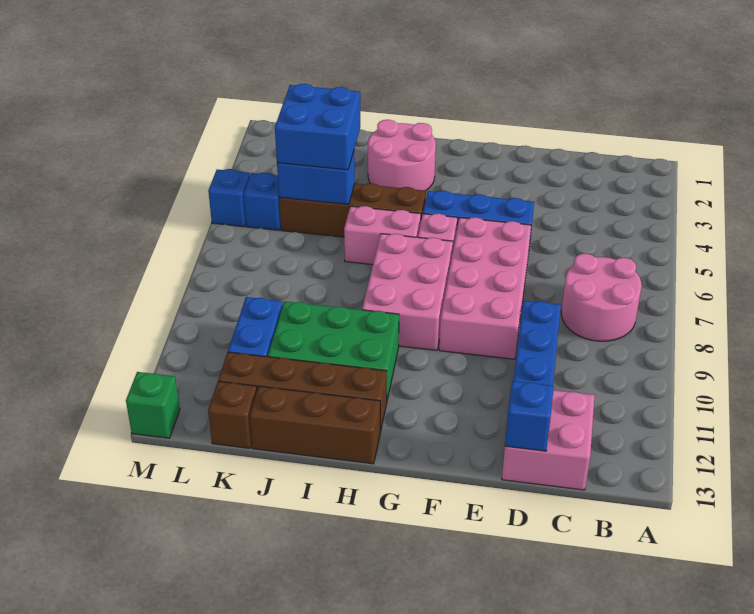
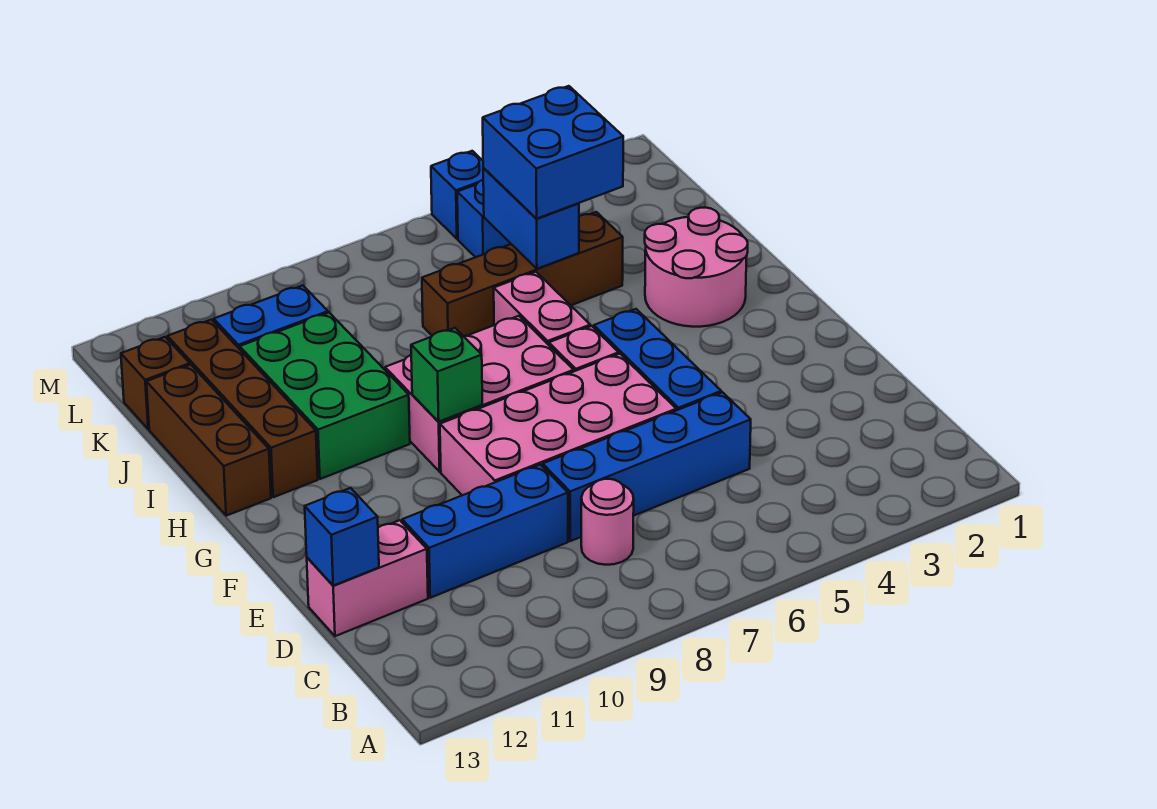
pink round brick B7:C8 level 1 -> pink round brick C8 level 1
pink brick C12:D13 level 1 -> pink brick D12:D13 level 1
none -> blue brick D5:D8 level 1
brown brick H5:K5 level 1 -> brown brick J4:J7 level 1
green brick M13 level 1 -> green brick G9 level 2

